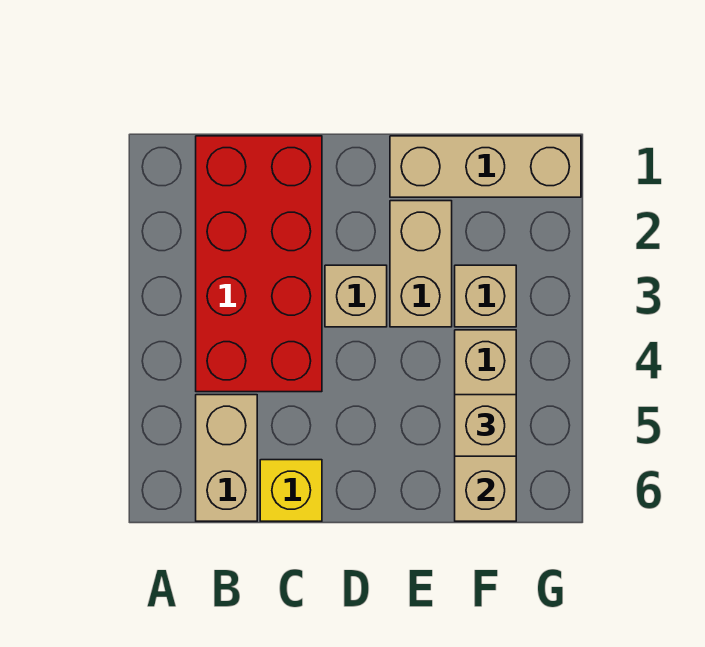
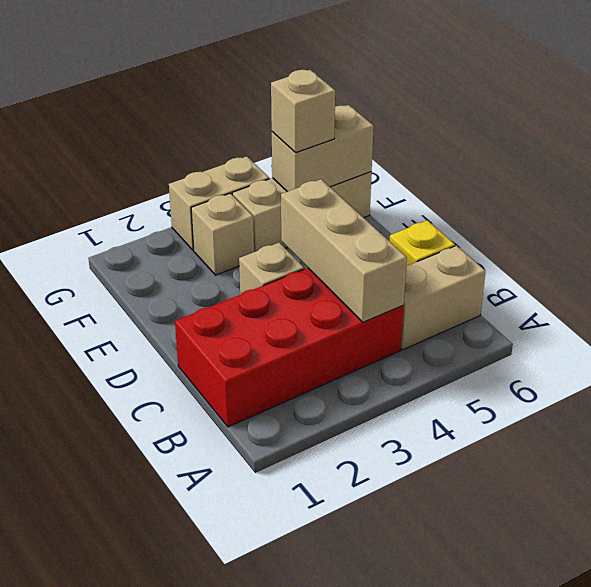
tan brick E1:G1 level 1 -> tan brick B4:D4 level 2
tan brick E2:E3 level 1 -> tan brick G3:G4 level 1

